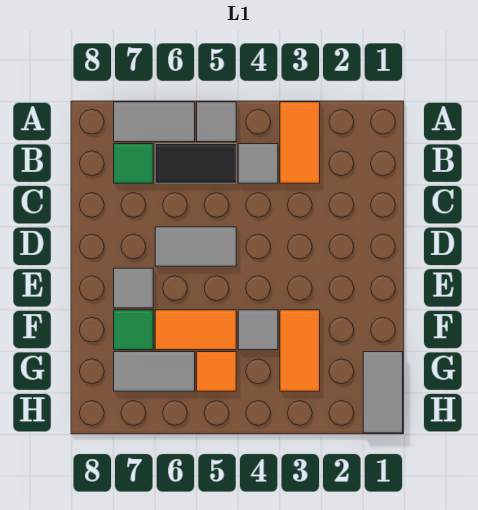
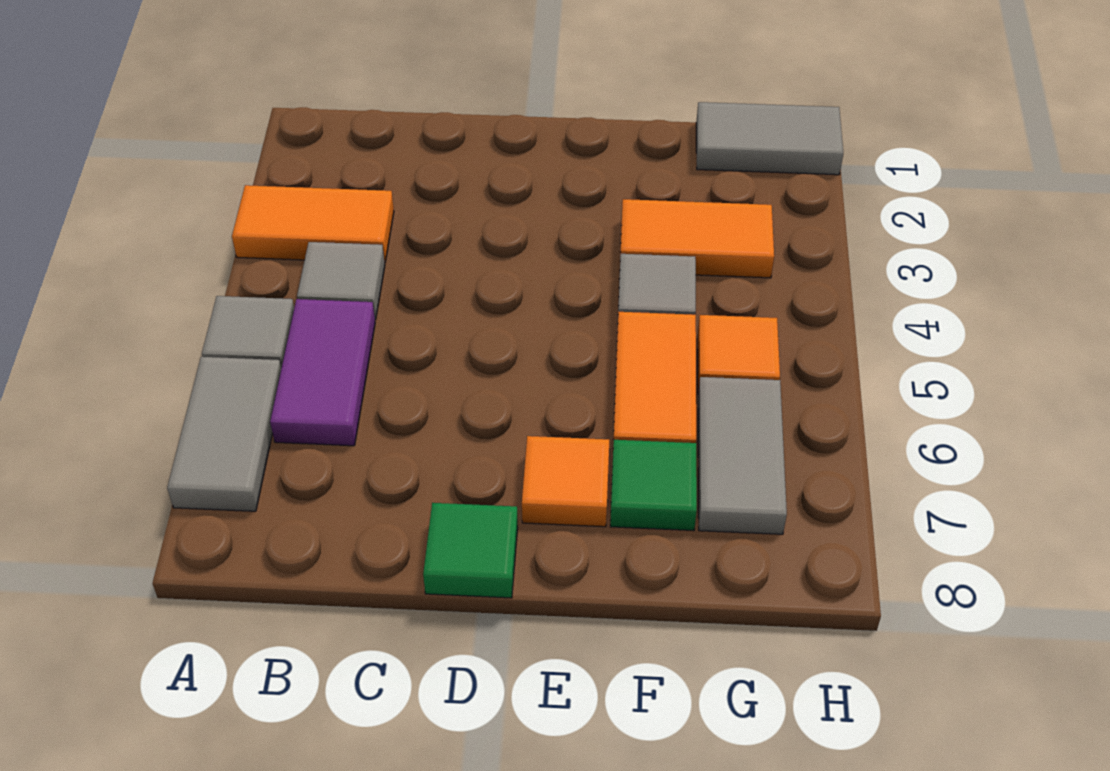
black tile B5:B6 level 1 -> purple tile B5:B6 level 1
green tile B7 level 1 -> green tile D8 level 1
grey tile D5:D6 level 1 -> none
grey tile E7 level 1 -> orange tile E7 level 1

